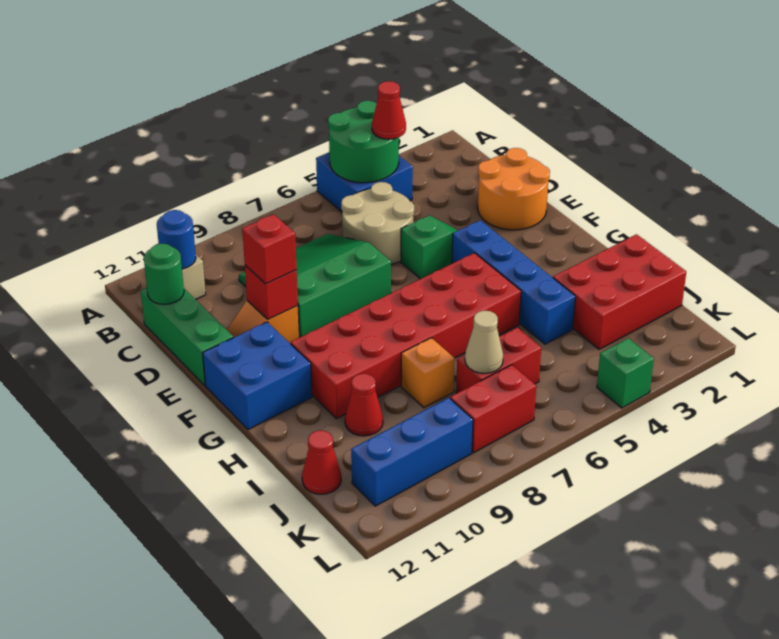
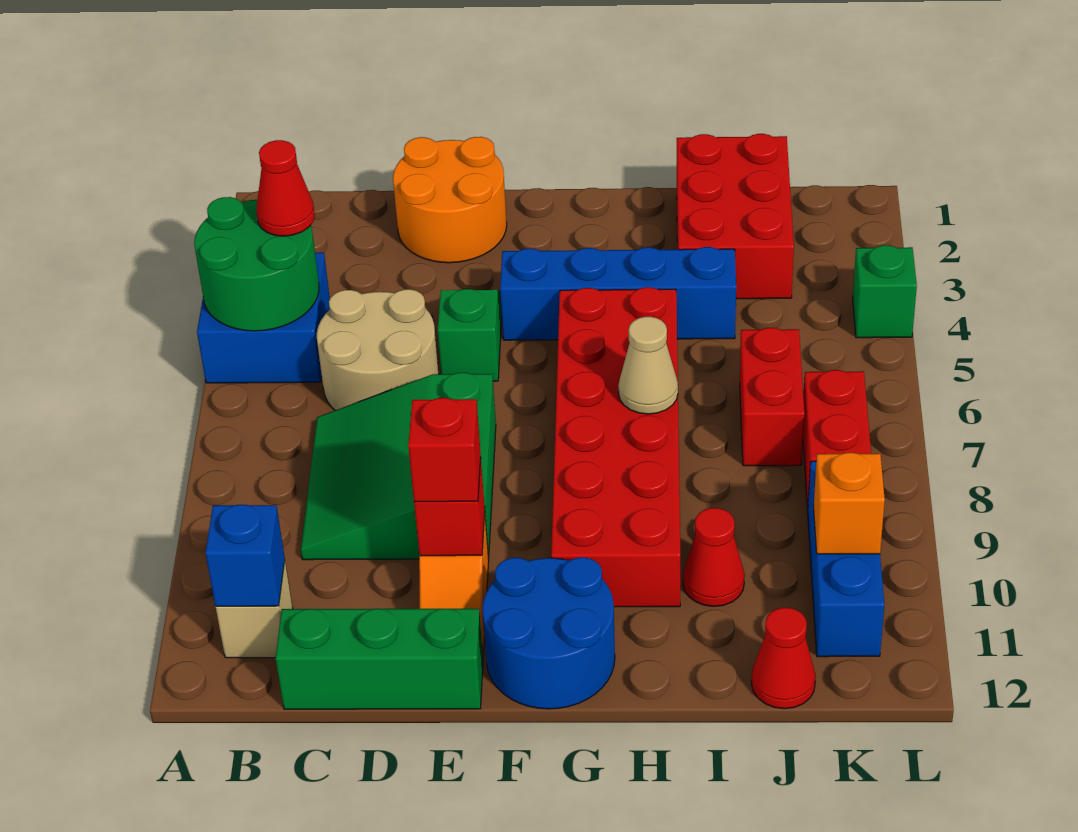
blue round brick B11 level 2 -> blue brick B11 level 2
green round brick C12 level 2 -> none
blue brick F11:G12 level 1 -> blue round brick F11:G12 level 1
orange brick I8 level 1 -> orange brick K10 level 2
tan cone J7 level 2 -> tan cone H7 level 2

